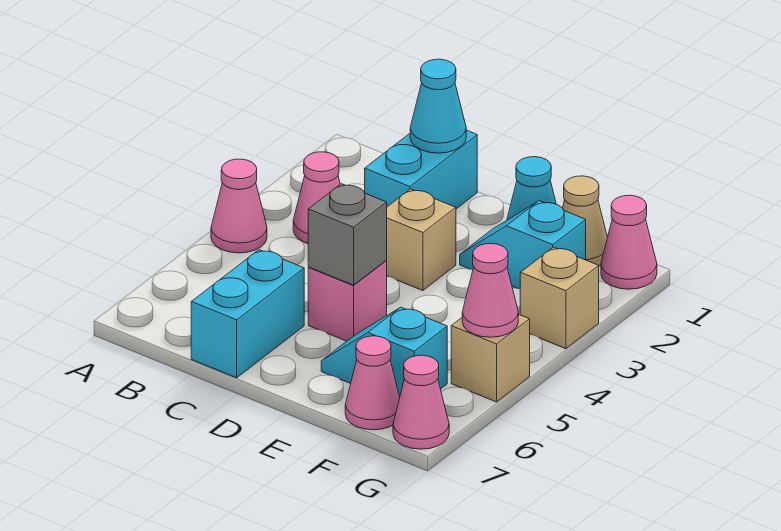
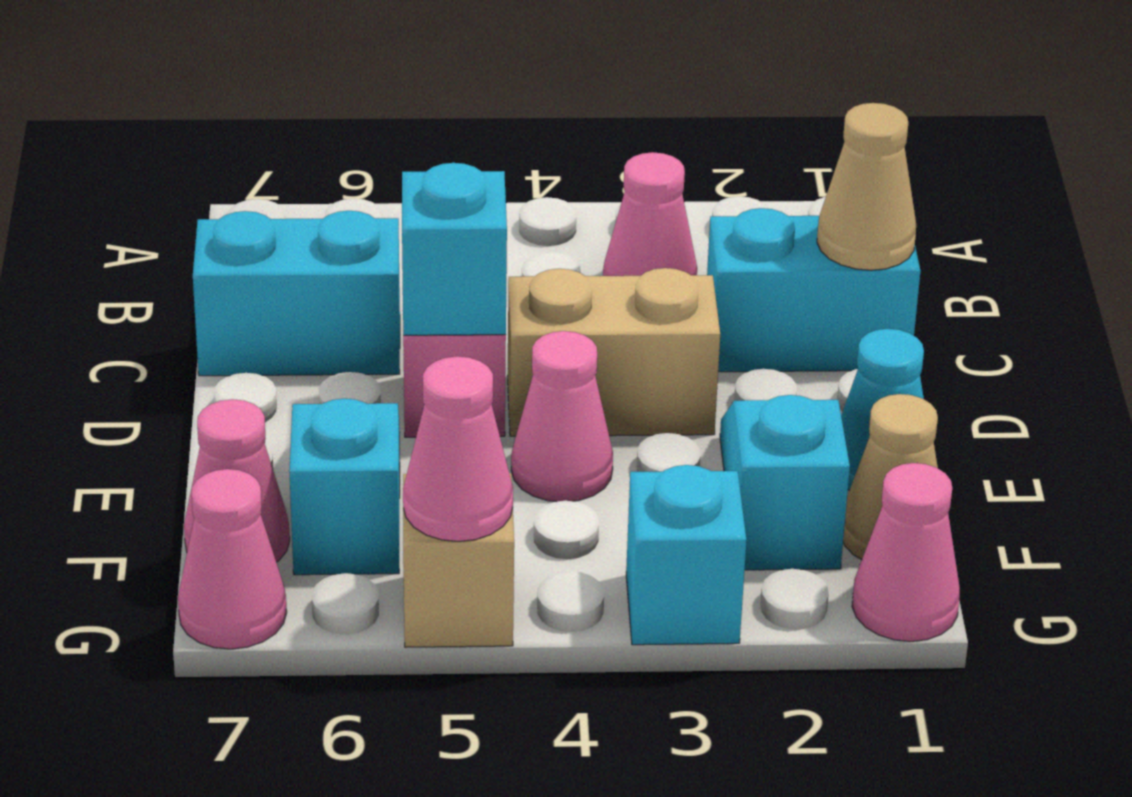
pink cone A4 level 1 -> pink cone E4 level 1
cyan cone C1 level 2 -> tan cone C1 level 2
tan brick D3 level 1 -> tan brick D3:D4 level 1
grey brick D5 level 2 -> cyan brick D5 level 2
tan brick G3 level 1 -> cyan brick G3 level 1

